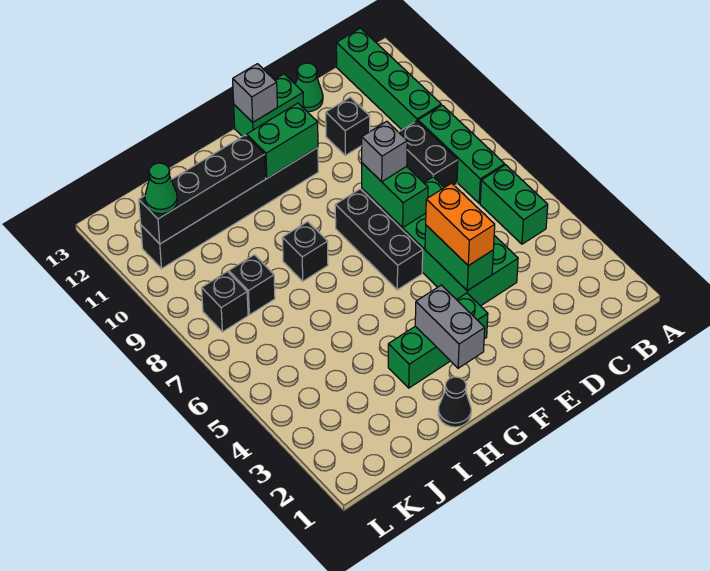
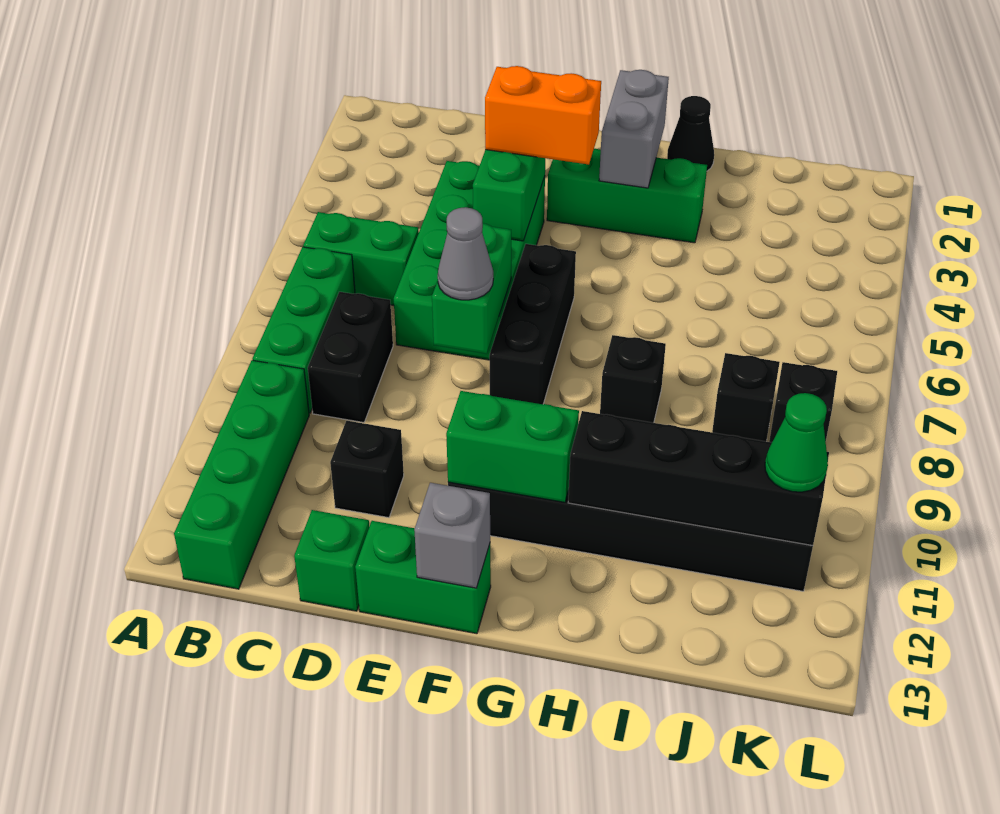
green brick B5:B6 level 1 -> green brick B6:C6 level 1
green cone D13 level 1 -> green brick D13 level 1
orange brick E4:E5 level 3 -> orange brick E4:F4 level 3
grey brick E8 level 3 -> grey cone E8 level 3

